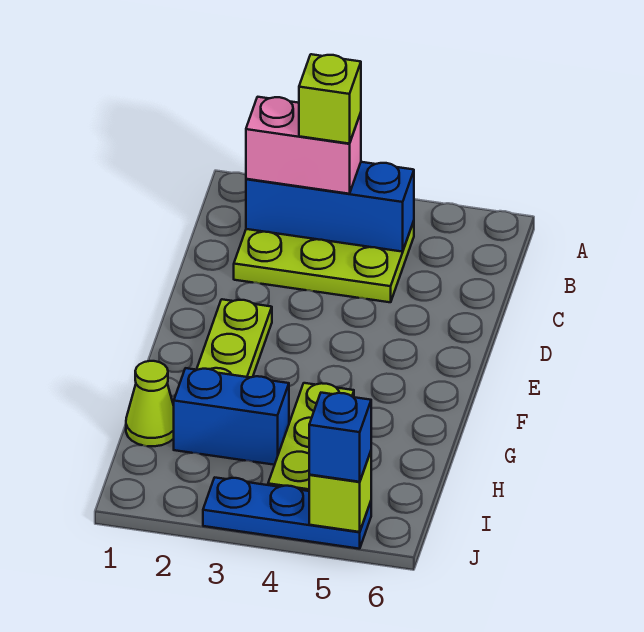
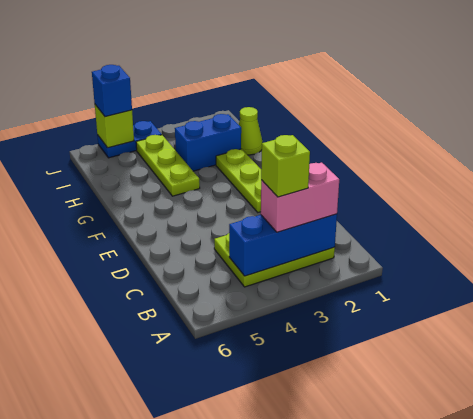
blue plate J3:J5 level 1 -> blue plate J4:J5 level 1

